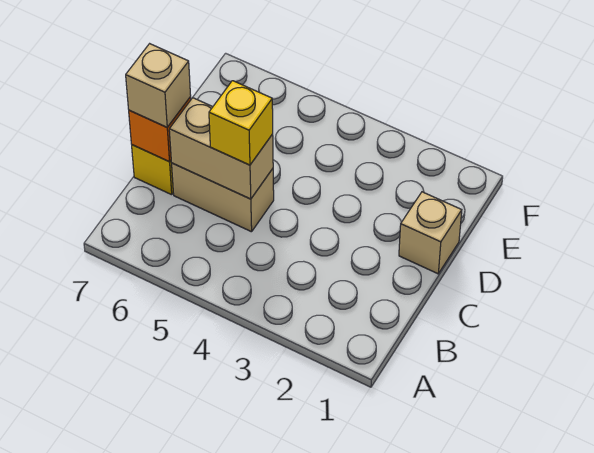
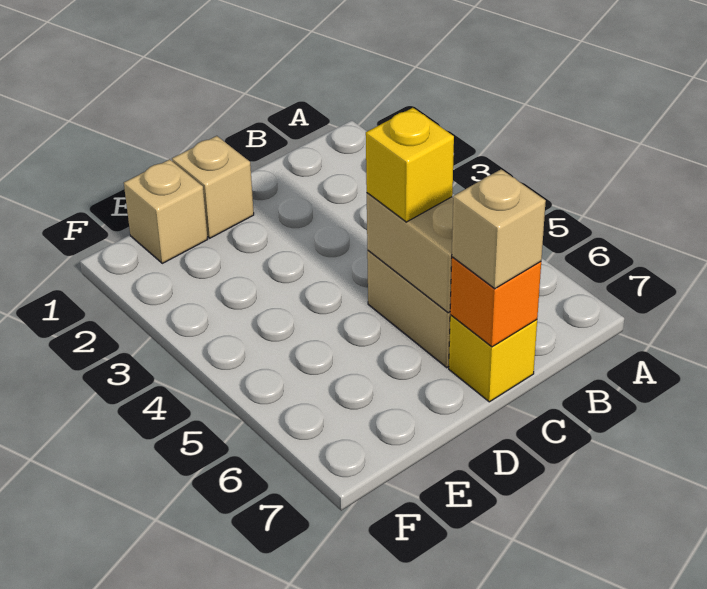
none -> tan brick E1 level 1

